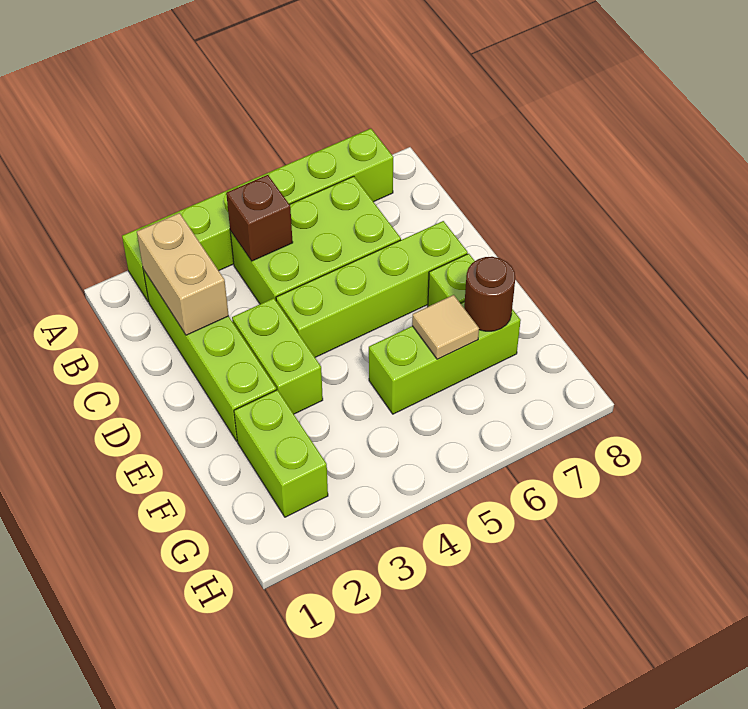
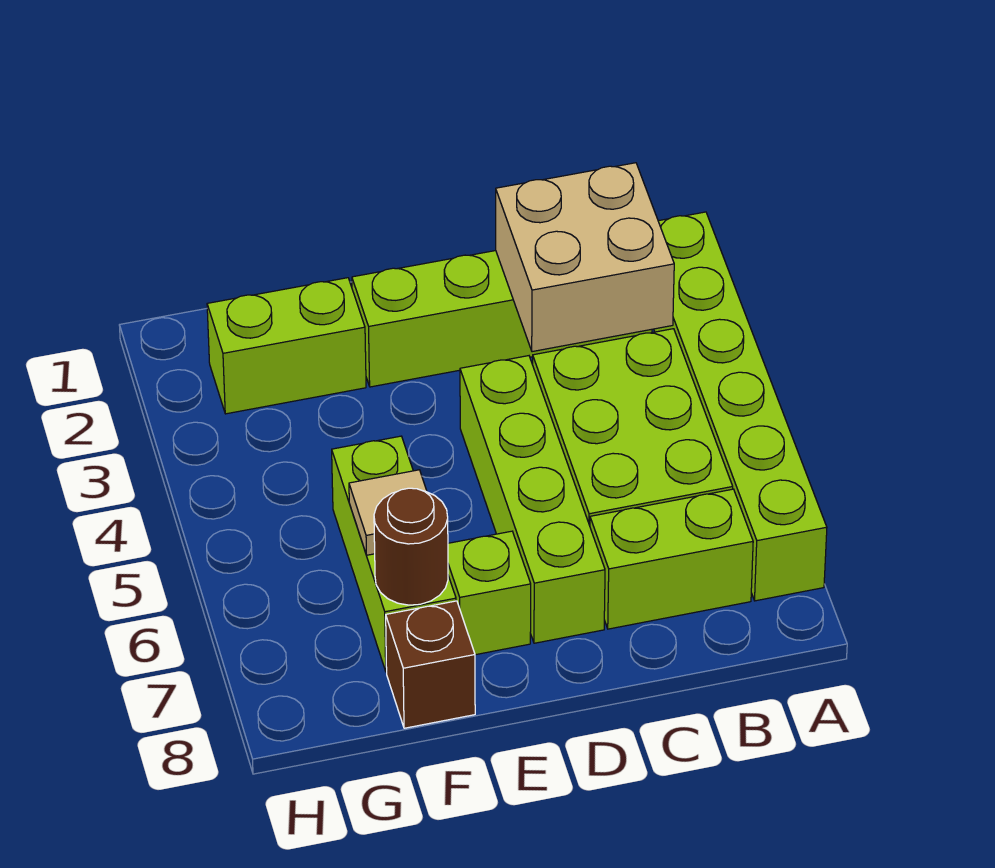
tan brick B2:C2 level 2 -> tan brick B2:C3 level 2
brown brick B4 level 2 -> brown brick F8 level 1
lime brick D3:E3 level 1 -> lime brick B7:C7 level 1

